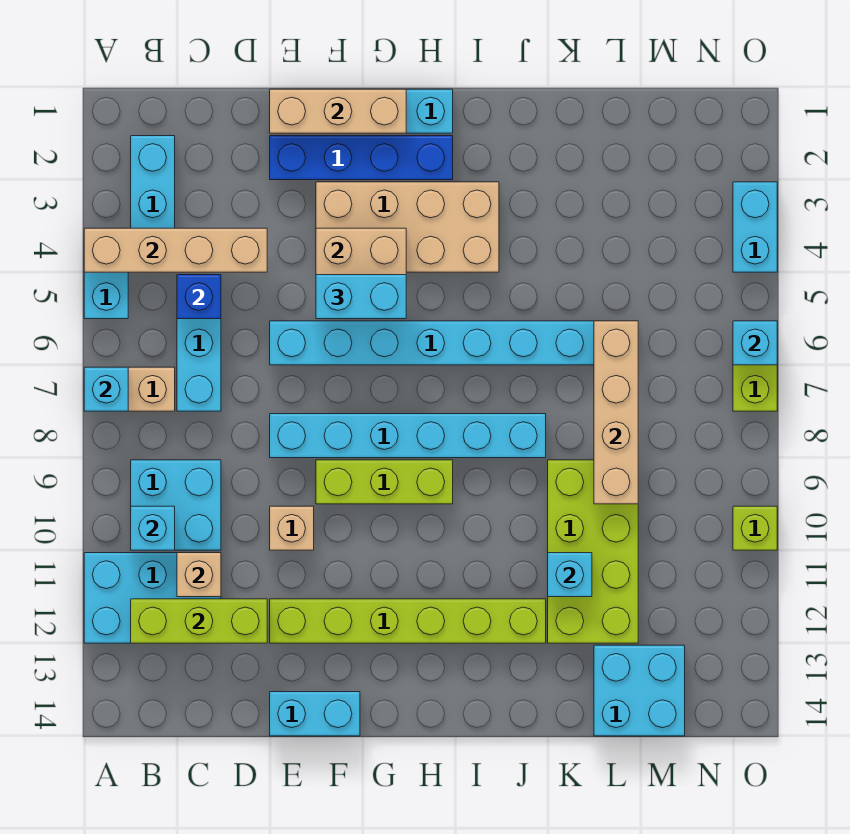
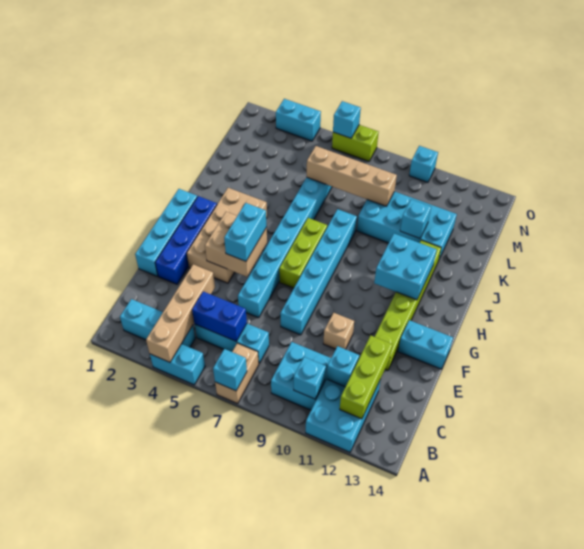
blue brick C5 level 2 -> blue brick C5:C6 level 2
tan brick C11 level 2 -> cyan brick C11 level 2
tan brick E1:G1 level 2 -> none
cyan brick E14:F14 level 1 -> cyan brick F13:F14 level 1
lime brick F9:H9 level 1 -> lime brick G7:I7 level 1
lime brick K9:L12 level 1 -> cyan brick K9:L12 level 1
cyan brick L13:M14 level 1 -> cyan brick H11:I12 level 2
lime brick O10 level 1 -> cyan brick O10 level 1

